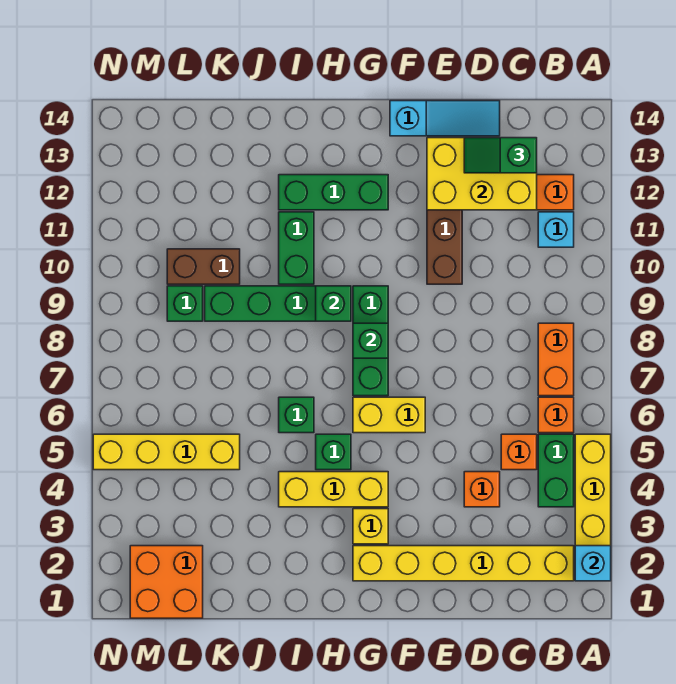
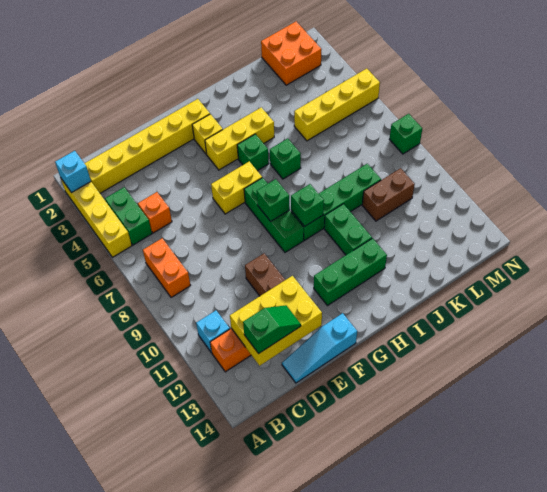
orange brick B6 level 1 -> none
orange brick D4 level 1 -> none
green brick L9 level 1 -> green brick N8 level 1

